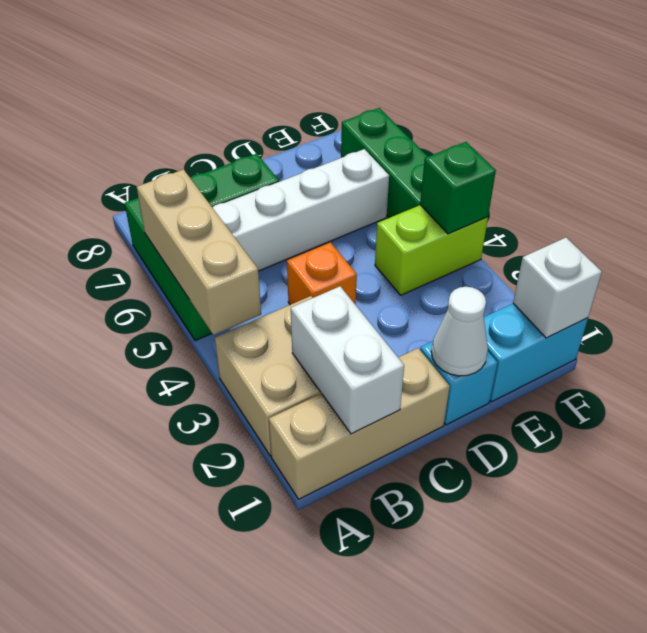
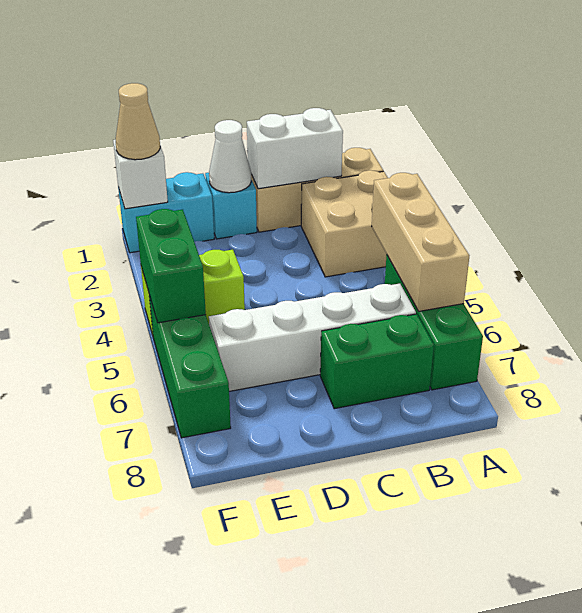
white brick B1:B2 level 2 -> white brick B1:C1 level 2
orange brick C4 level 1 -> none
none -> tan cone F1 level 3
green brick F4 level 2 -> green brick F4:F5 level 2

